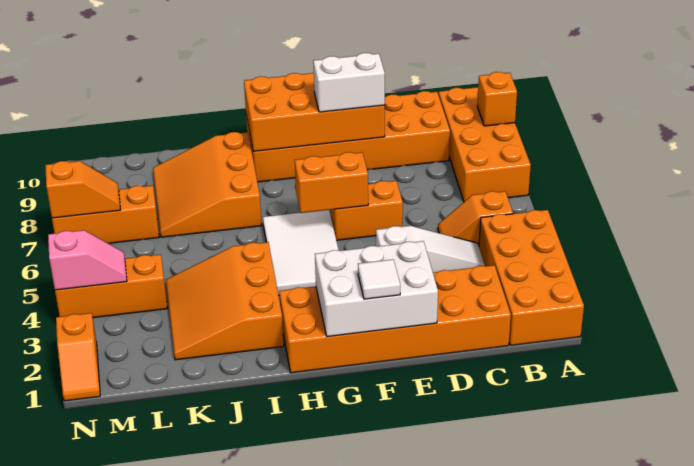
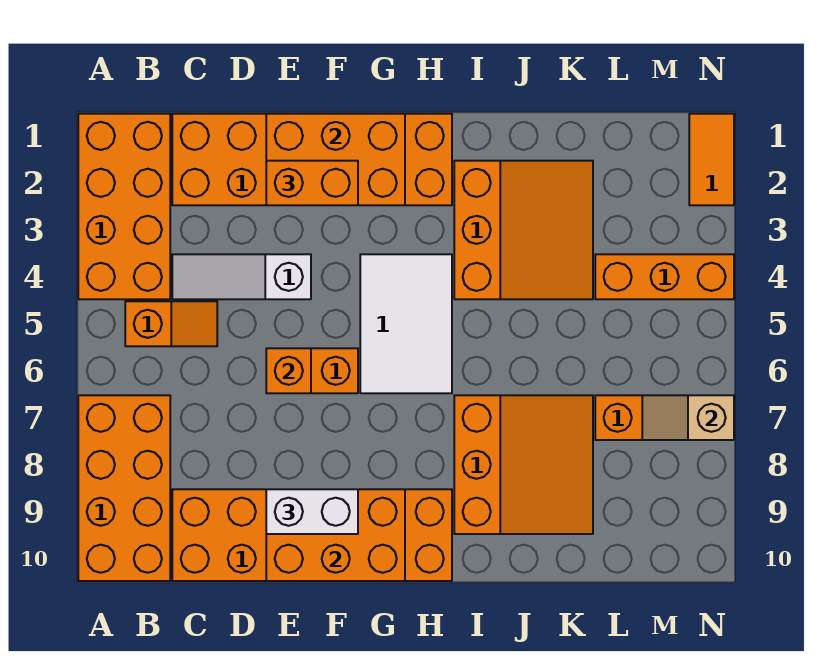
orange brick A9 level 2 -> orange brick E6 level 2
white brick E1:G2 level 2 -> orange brick E1:G2 level 2
orange brick E9:H10 level 2 -> orange brick E9:G10 level 2
white tile F1 level 3 -> none
orange brick F6:G6 level 2 -> orange brick E2:F2 level 3
pink slope M4:N4 level 2 top N -> none
orange slope M7:N7 level 2 top N -> tan slope M7:N7 level 2 top N
orange slope N1:N2 level 1 top 2 -> orange tile N1:N2 level 1

